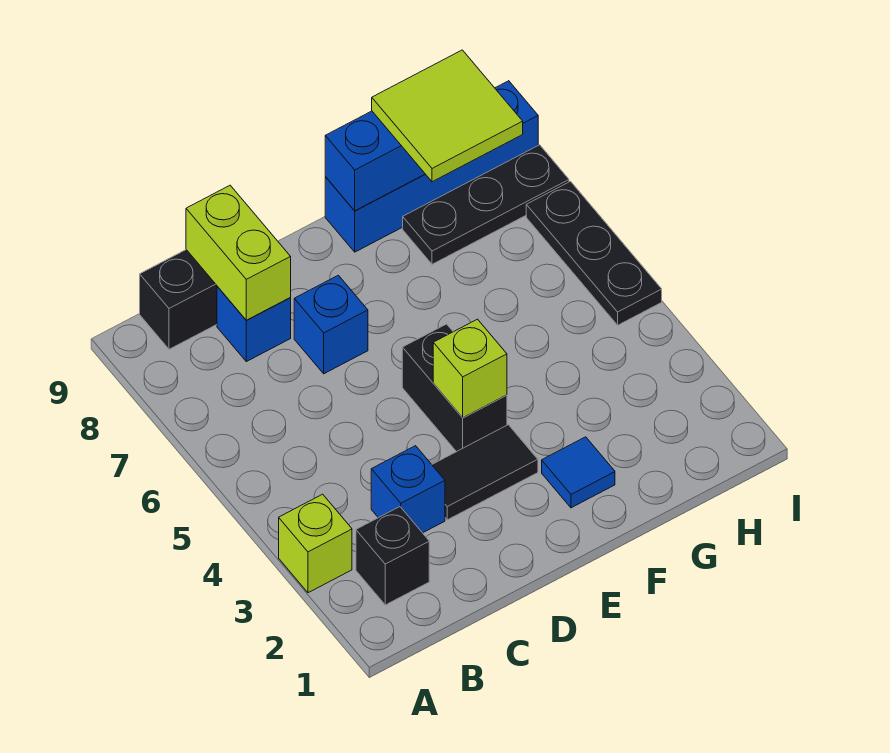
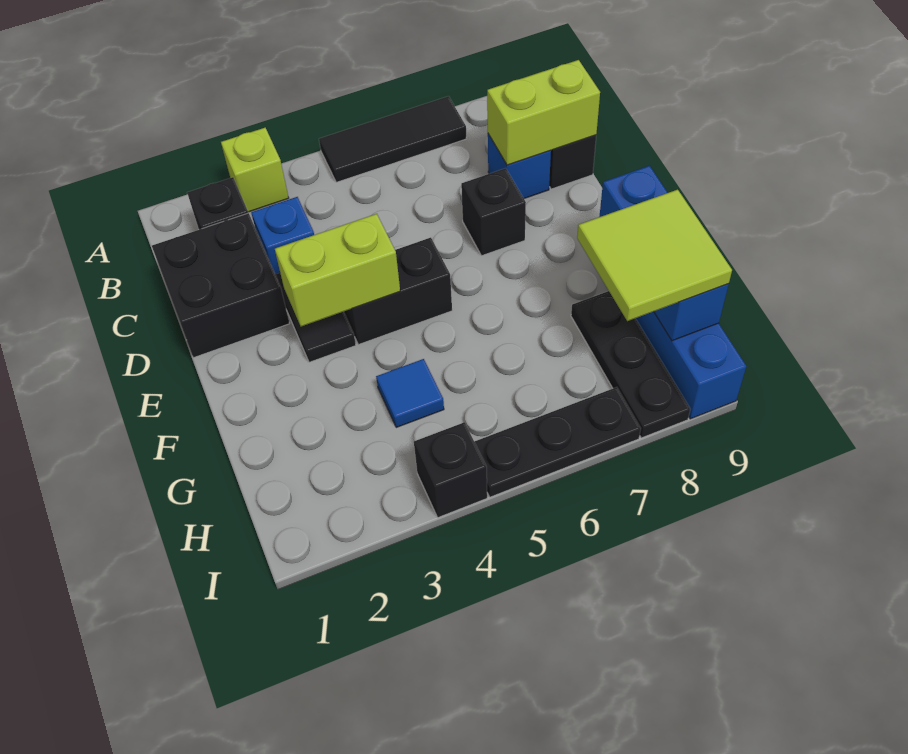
none -> black tile A5:A7 level 1
none -> black brick C1:D2 level 1
blue brick D7 level 1 -> black brick D7 level 1
lime brick E4 level 2 -> lime brick E3:E4 level 2
blue tile F2 level 1 -> blue tile G4 level 1
none -> black brick I4 level 1

